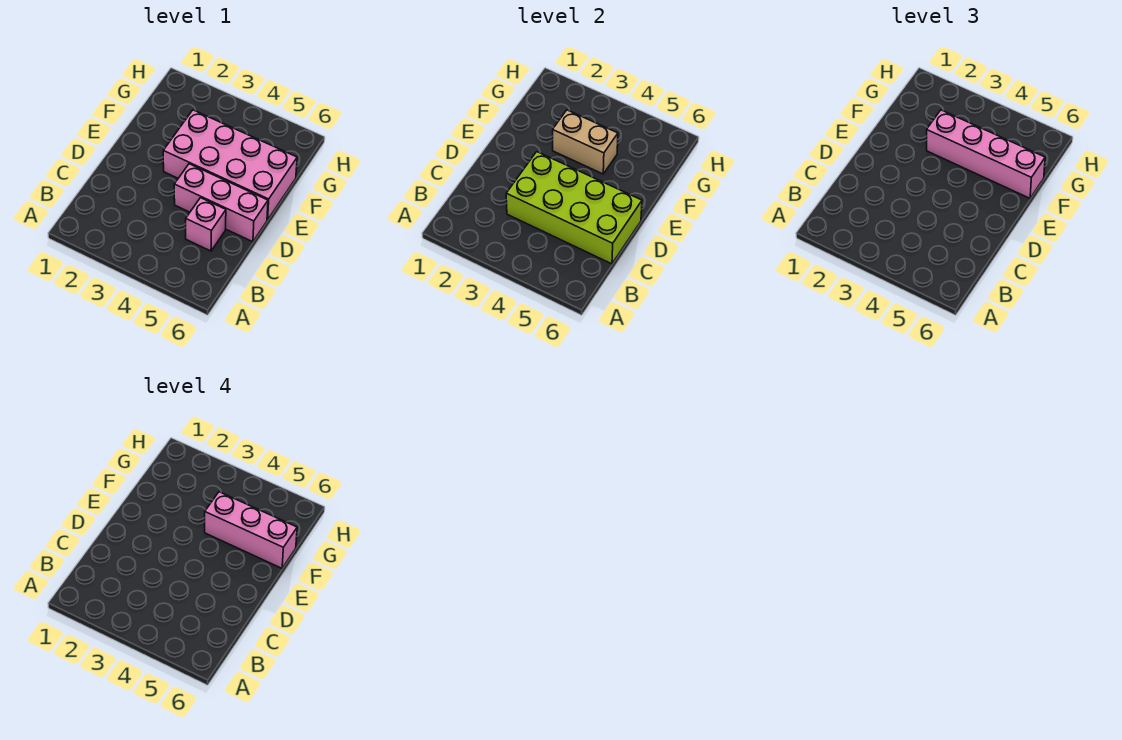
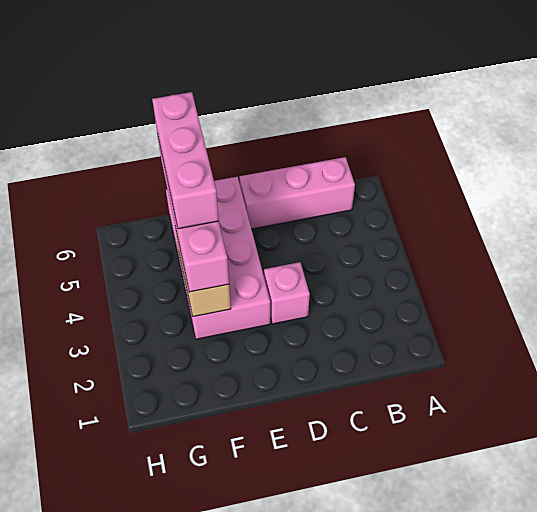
lime brick C3:D6 level 2 -> none
pink brick C5 level 1 -> pink brick D3 level 1
pink brick D4:D6 level 1 -> pink brick B6:D6 level 1

